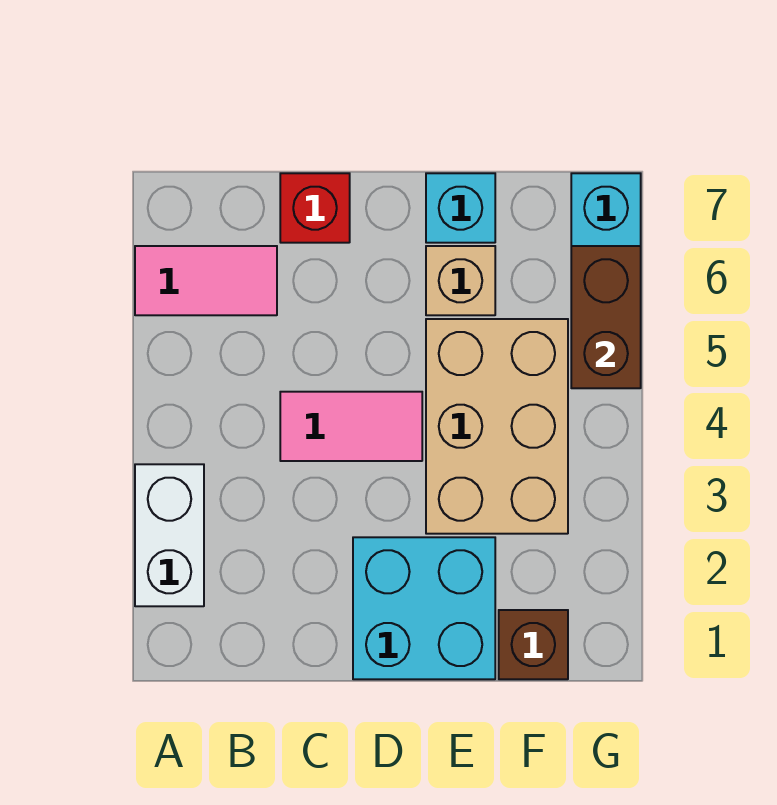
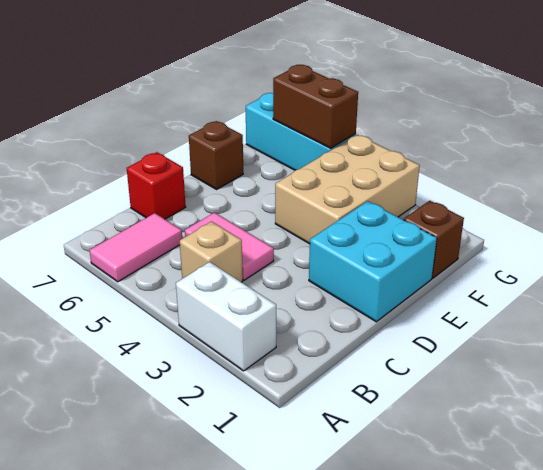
pink tile C4:D4 level 1 -> pink tile C4:C5 level 1
tan brick E3:F5 level 1 -> tan brick E3:G4 level 1
tan brick E6 level 1 -> tan brick B4 level 1
cyan brick E7 level 1 -> brown brick E7 level 1

